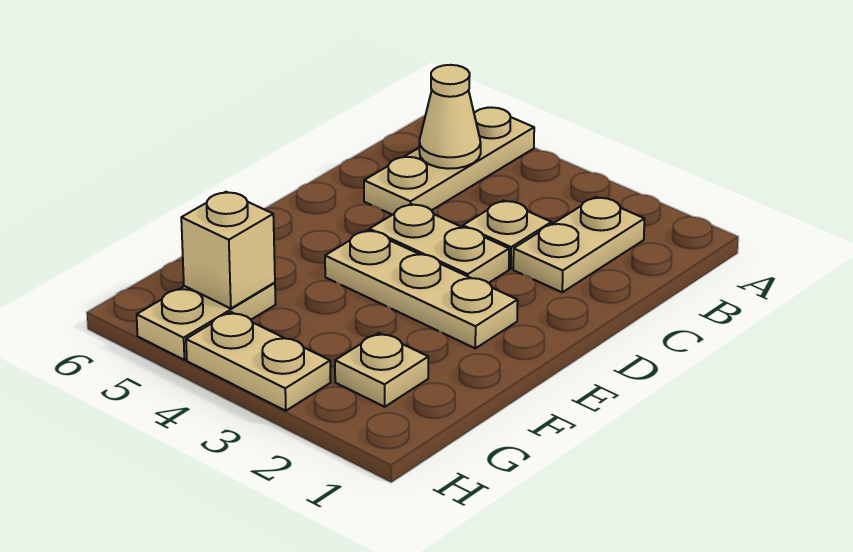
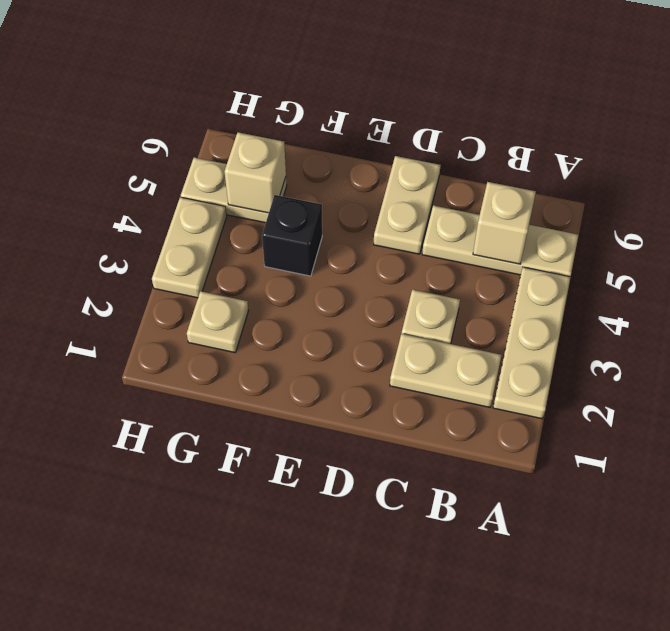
tan cone B5 level 2 -> tan brick B5 level 2
tan plate D3:D4 level 1 -> tan plate D5:D6 level 1
tan plate E2:E4 level 1 -> tan plate A2:A4 level 1
none -> black brick F4 level 1

